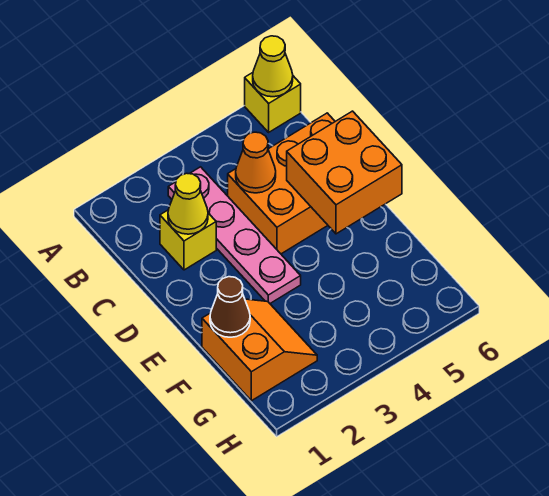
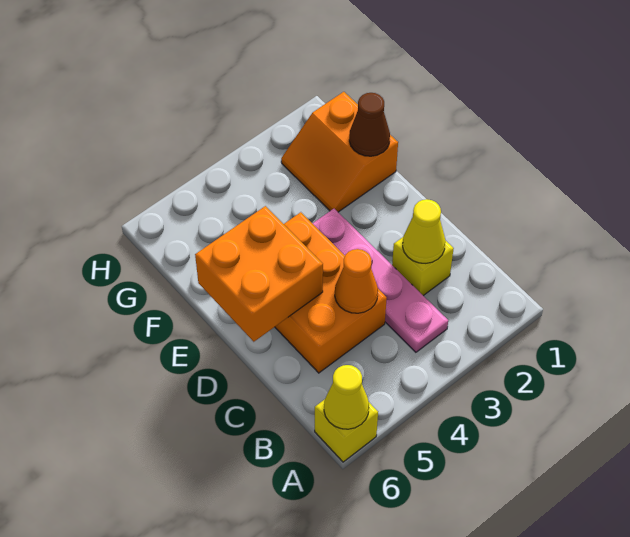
orange brick C4:D6 level 1 -> orange brick C4:E5 level 1

